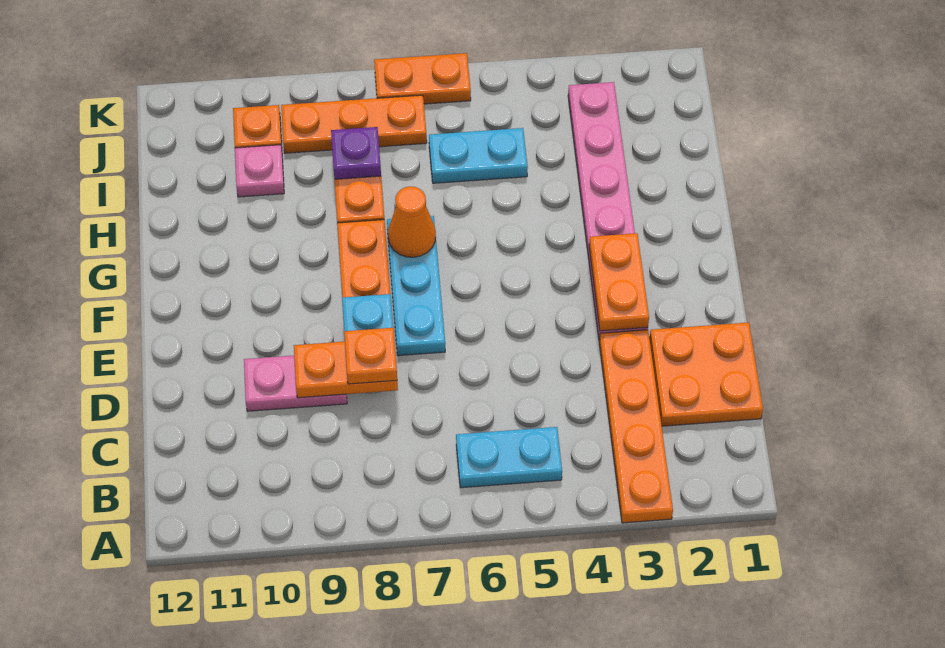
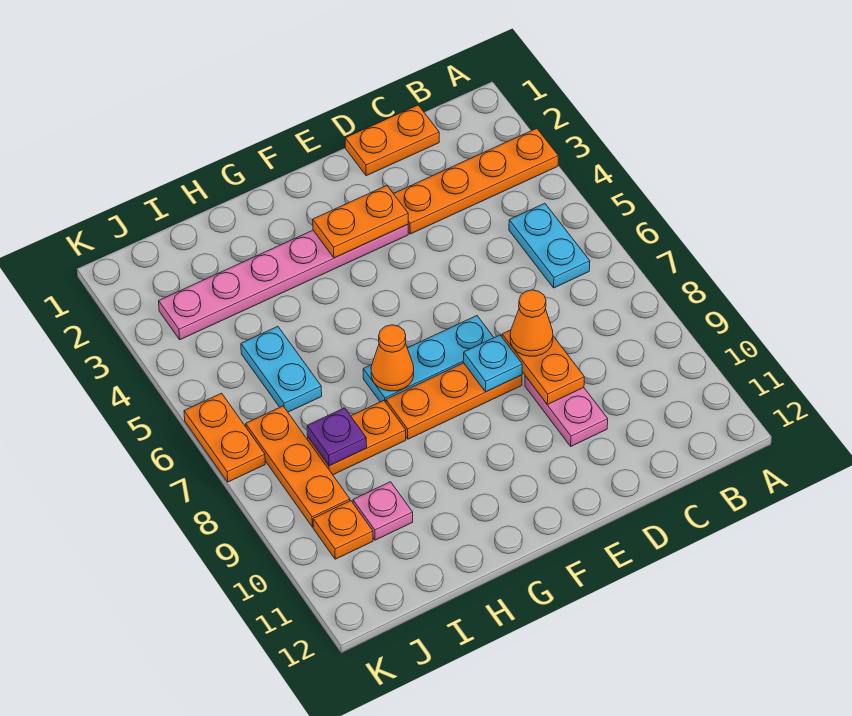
orange plate C1:D2 level 1 -> orange plate C1:D1 level 1
orange plate D8 level 3 -> orange cone D8 level 3

